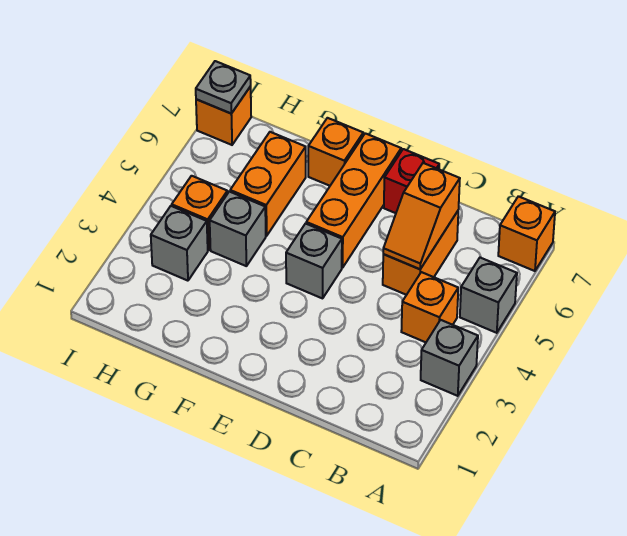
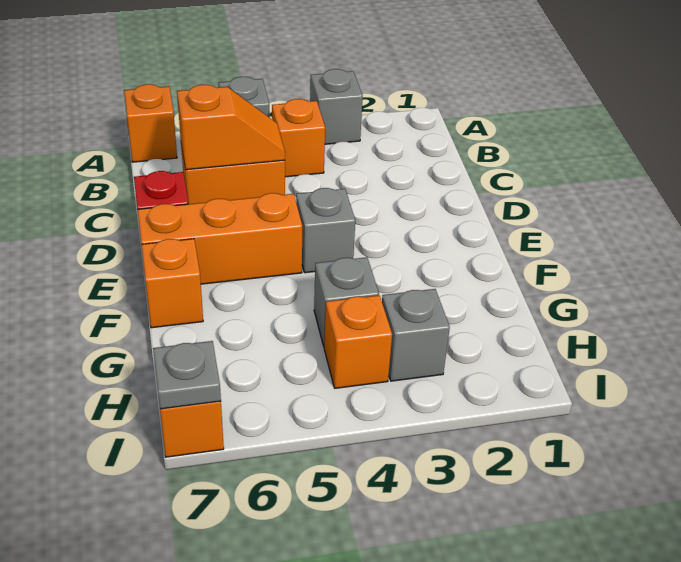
orange brick G5:G6 level 1 -> none

